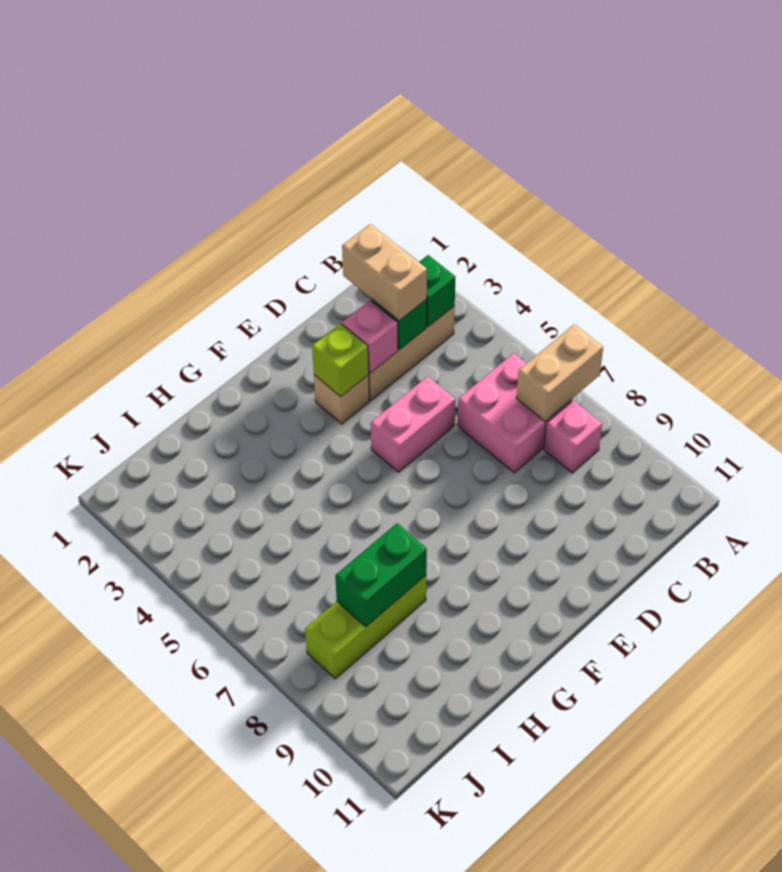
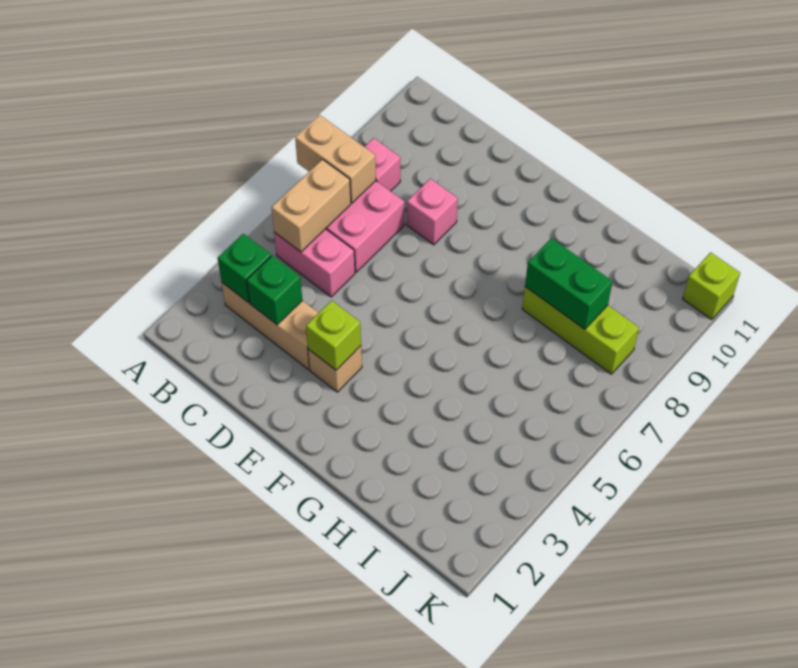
tan brick C2:C3 level 3 -> tan brick B5:B6 level 2
pink brick D3 level 2 -> pink brick D8 level 1
pink brick D5:E5 level 1 -> pink brick B5:C5 level 1
none -> lime brick K11 level 1

